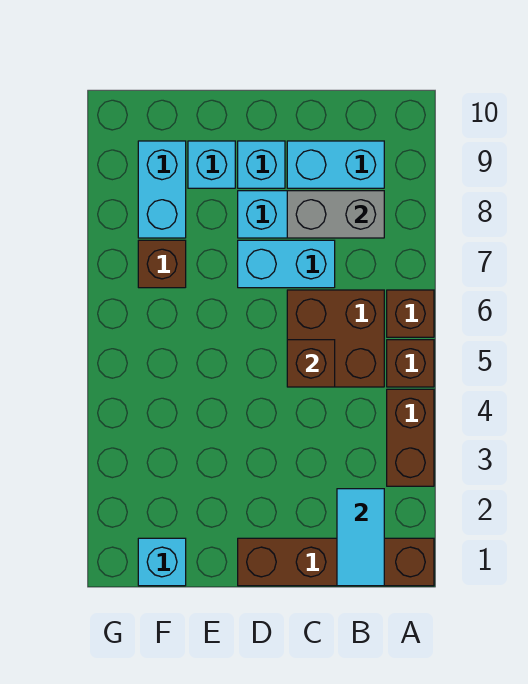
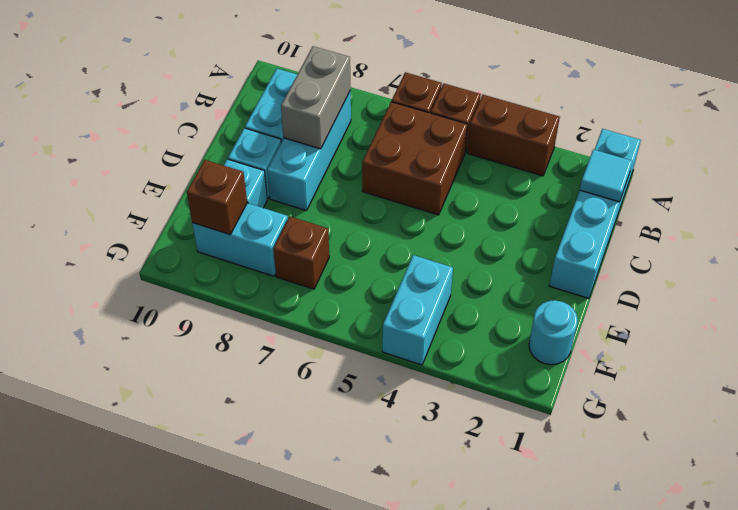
brown brick A1:D1 level 1 -> cyan brick A1:D1 level 1
cyan tile B1:B2 level 2 -> cyan tile B1 level 2
brown brick C5 level 2 -> brown brick F9 level 2
cyan brick C7:D7 level 1 -> cyan brick F4:G4 level 1
cyan brick F1 level 1 -> cyan round brick F1 level 1

